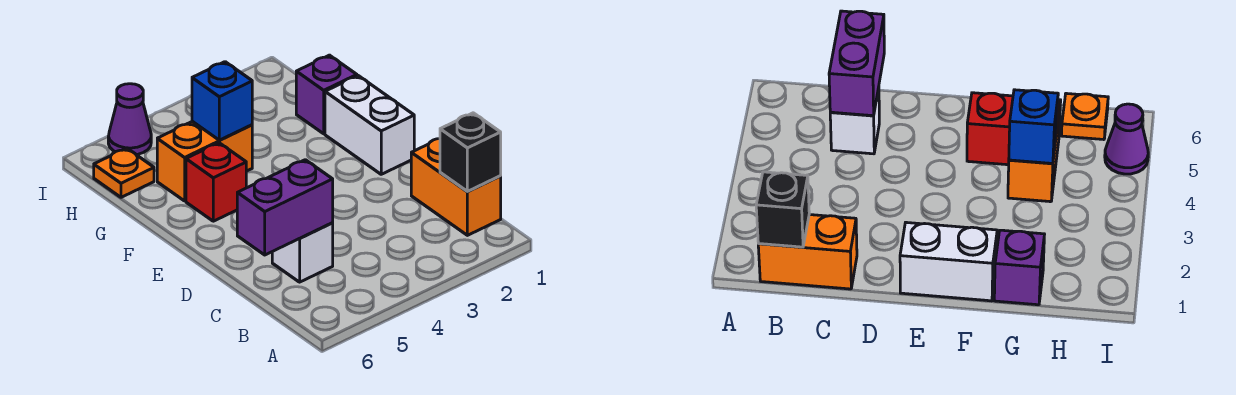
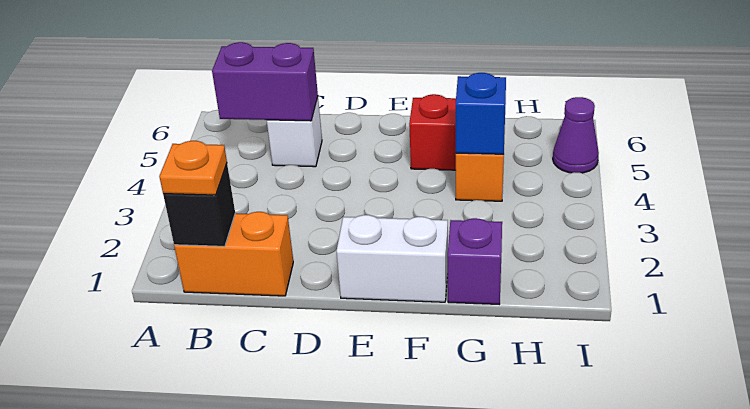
purple brick C5:C6 level 2 -> purple brick B5:C5 level 2
orange plate H6 level 1 -> orange plate B1 level 3

